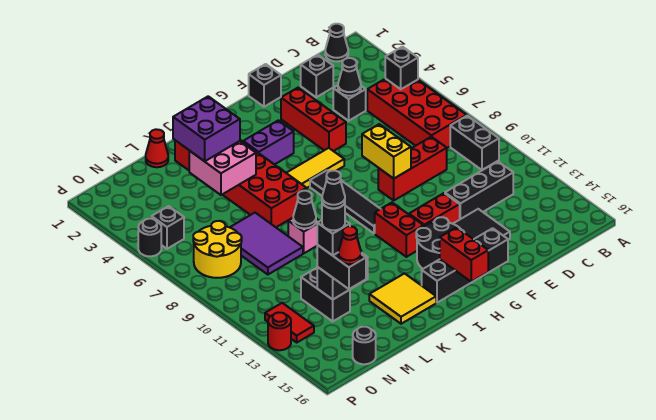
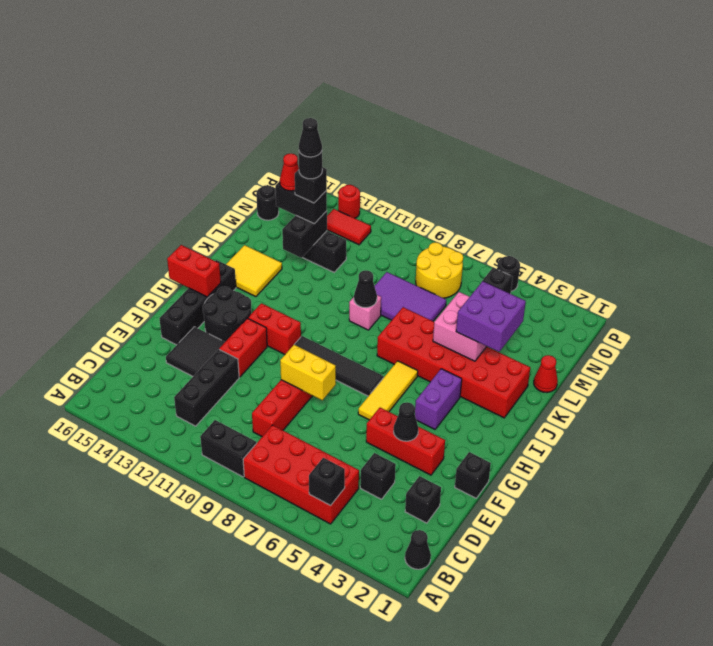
black cone D4 level 2 -> black cone F4 level 2

